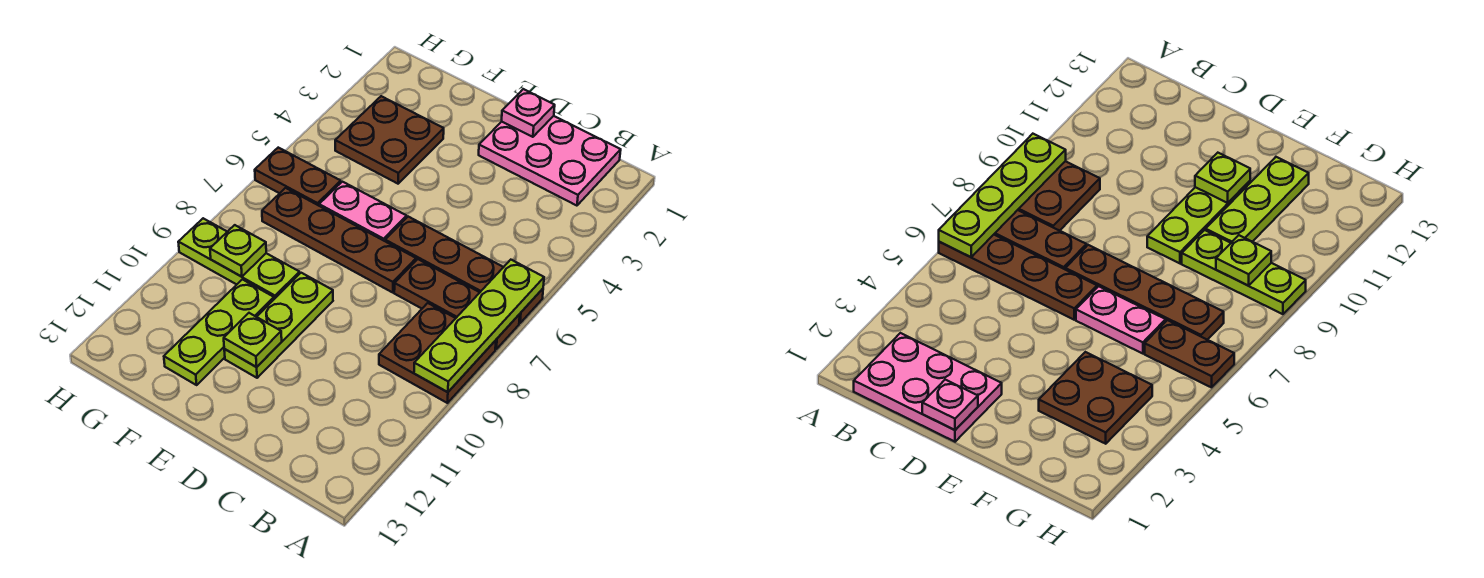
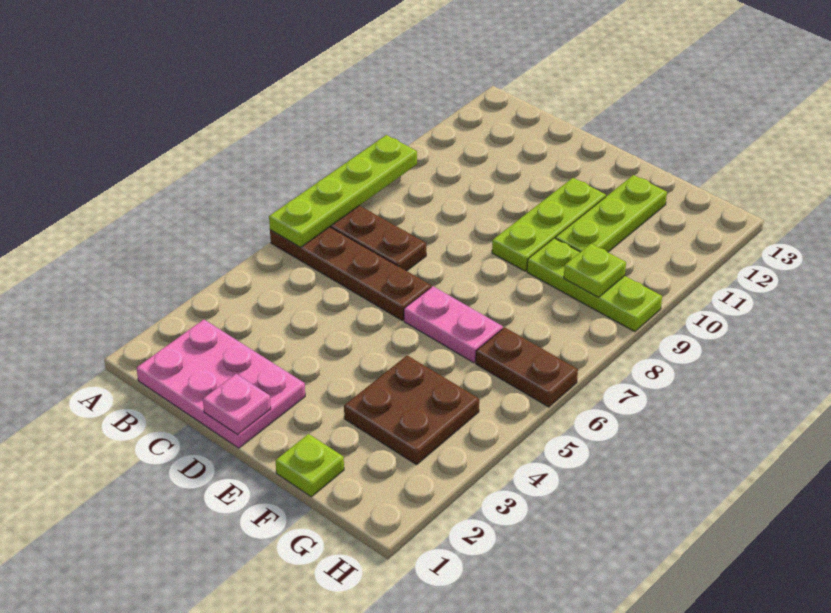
brown plate A8:B9 level 1 -> none
brown plate D7:G7 level 1 -> none
lime plate E11 level 2 -> lime plate F1 level 1

